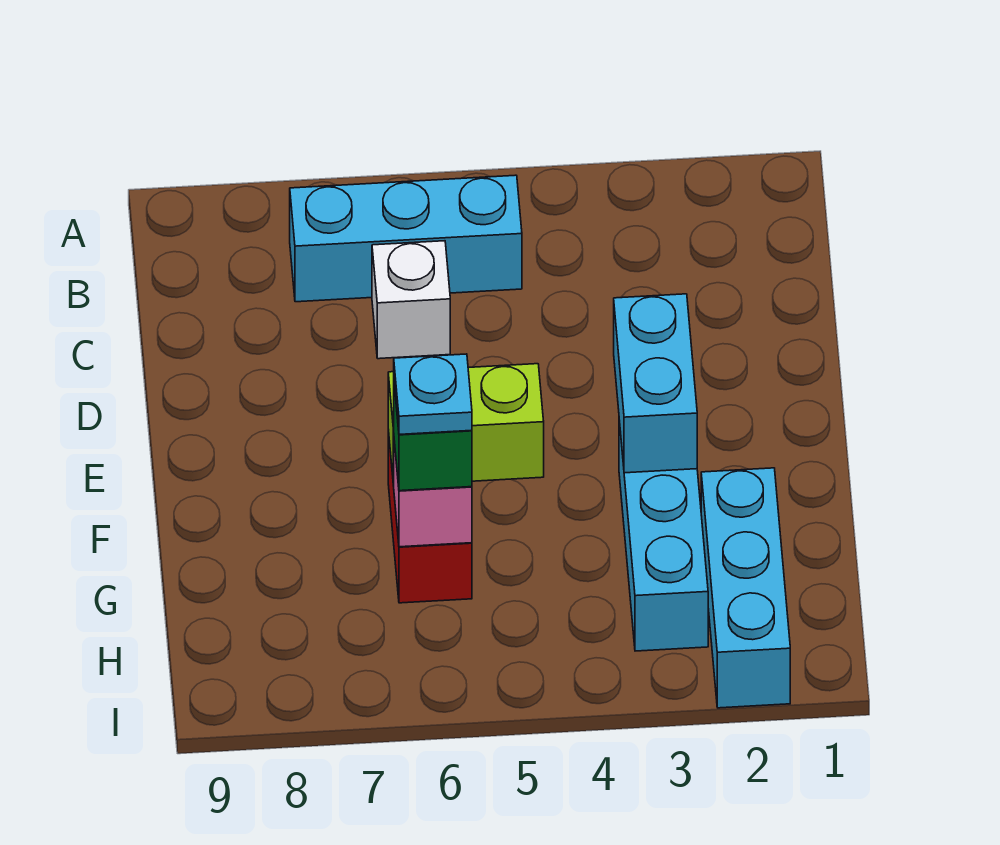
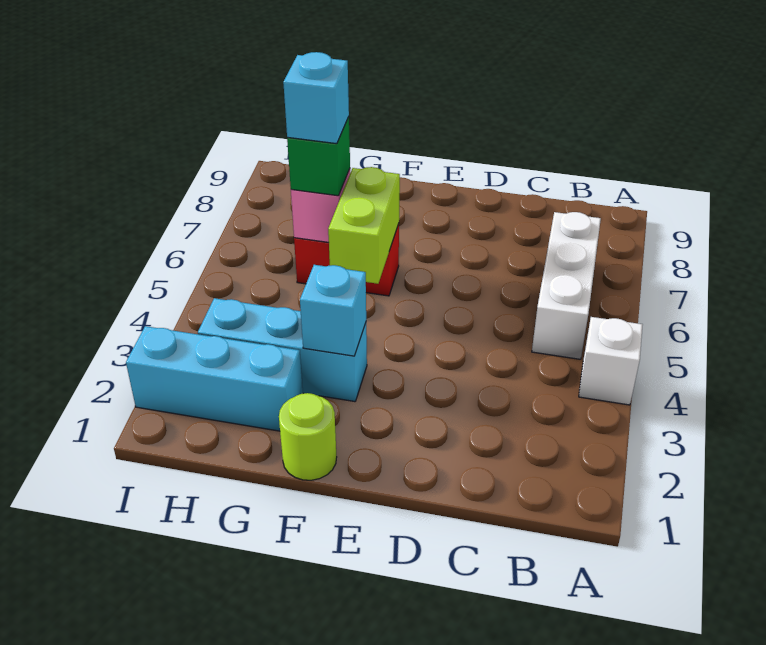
cyan brick B5:B7 level 1 -> white brick B5:B7 level 1
white brick C6 level 1 -> white brick A4 level 1
cyan brick E3:F3 level 2 -> cyan brick F3 level 2
none -> lime round brick F1 level 1
cyan plate G6 level 4 -> cyan brick G6 level 4

